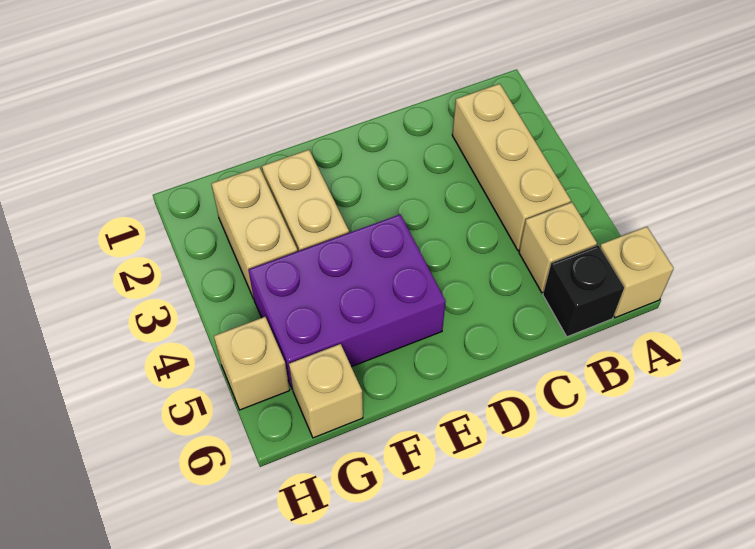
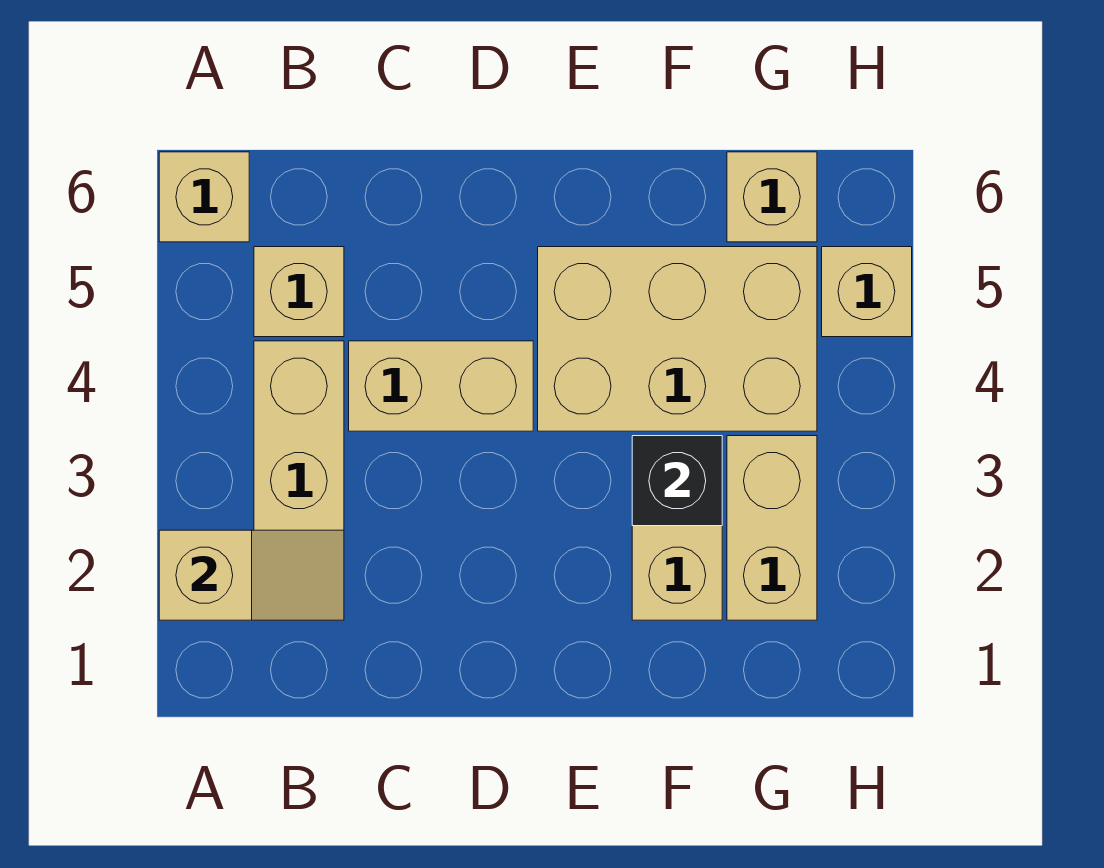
none -> tan slope A2:B2 level 2 top A
black brick B6 level 1 -> black brick F3 level 2
none -> tan brick C4:D4 level 1
purple brick E4:G5 level 1 -> tan brick E4:G5 level 1

